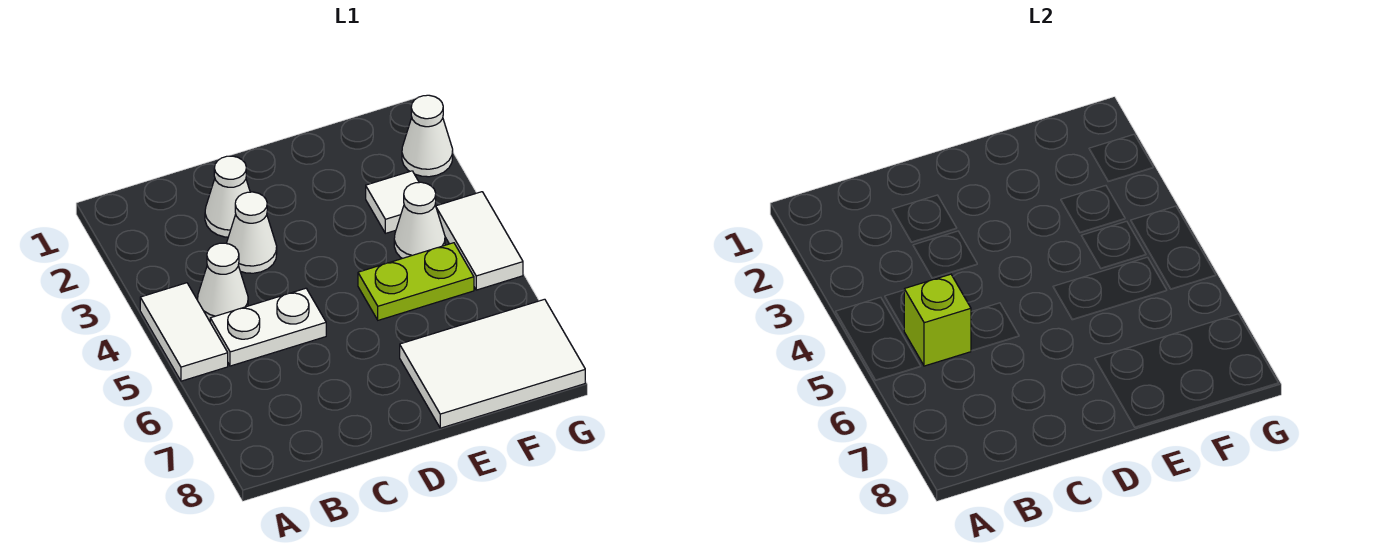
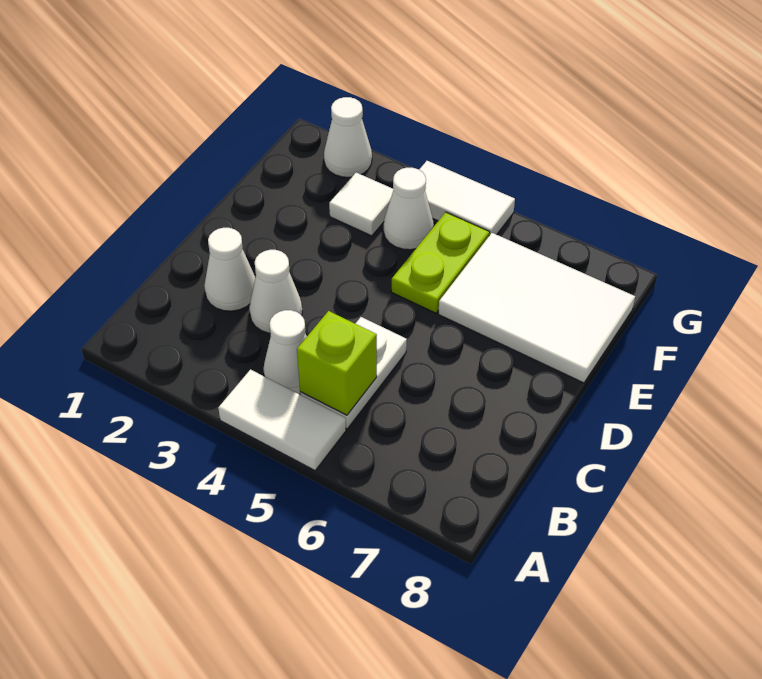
white tile E7:G8 level 1 -> white tile E6:F8 level 1

